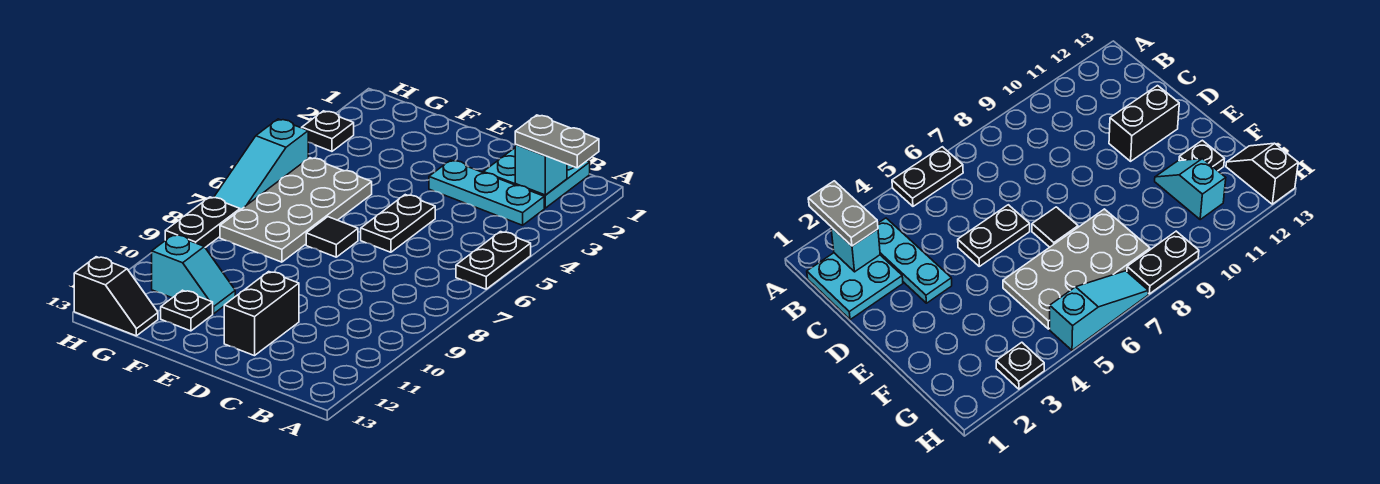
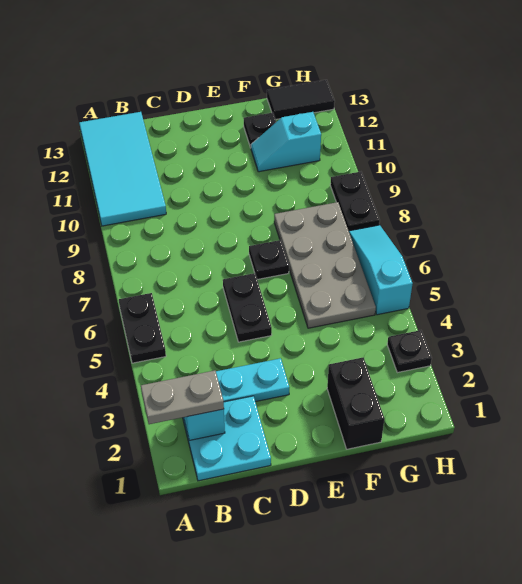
none -> cyan tile A10:B13 level 1
black brick D11:D12 level 1 -> black brick F1:F2 level 1
black tile E7 level 1 -> black plate E7 level 1
black slope G13:H13 level 1 top H -> black tile G13:H13 level 1

